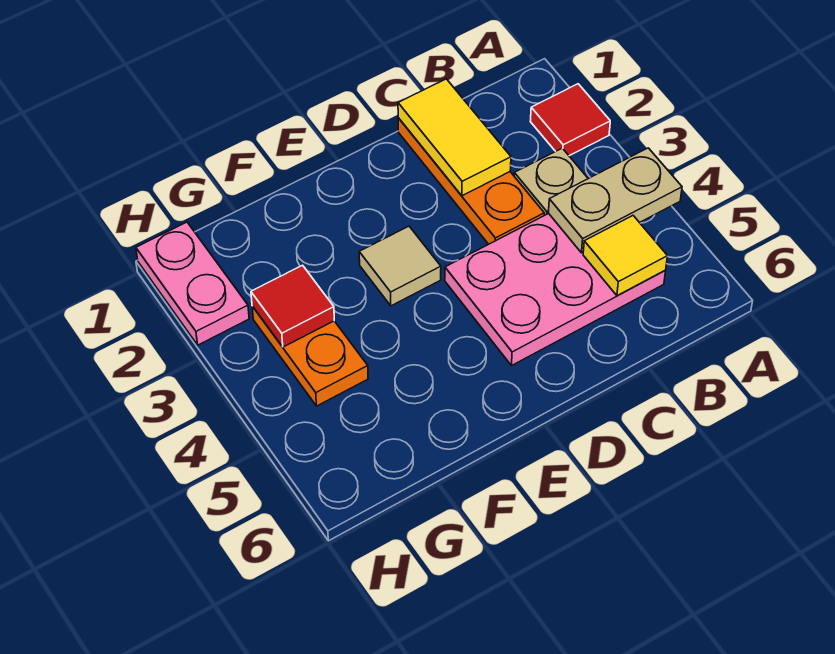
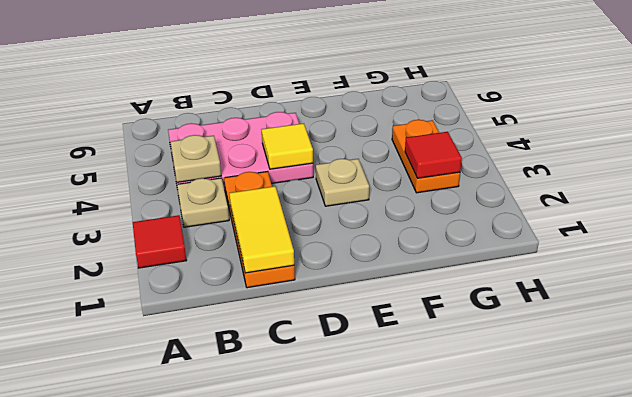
tan plate A4:B4 level 2 -> tan plate B4 level 2
yellow tile B5 level 2 -> yellow tile D4 level 2
tan tile E3 level 1 -> tan plate E3 level 1
pink plate H1:H2 level 1 -> none

